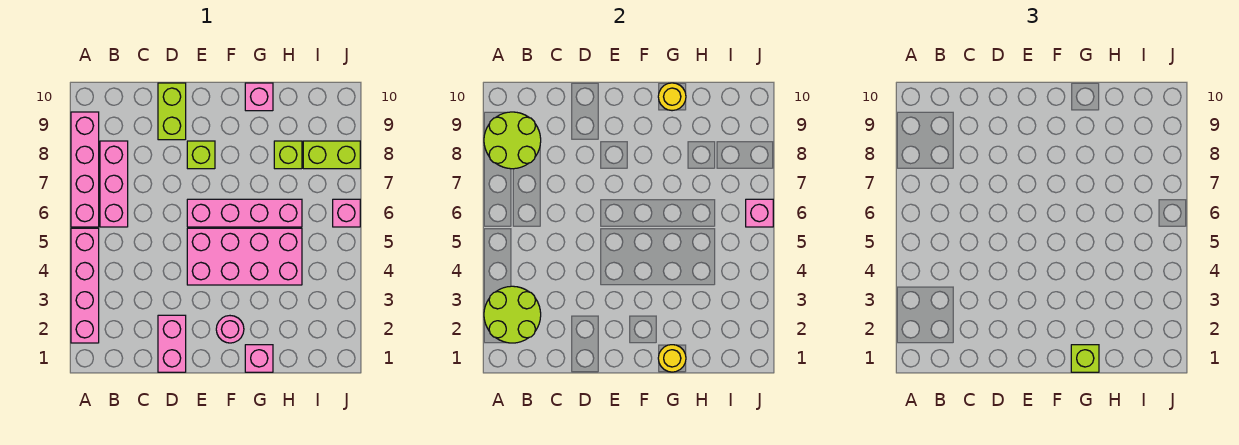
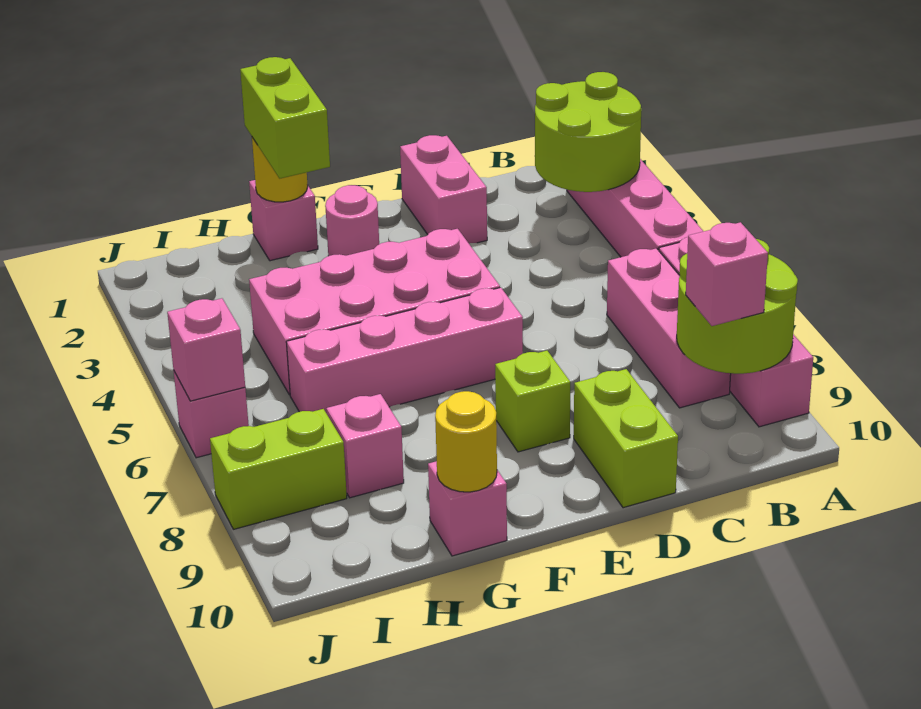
none -> pink brick B9 level 3
lime brick G1 level 3 -> lime brick G1:G2 level 3
lime brick H8 level 1 -> pink brick H8 level 1

